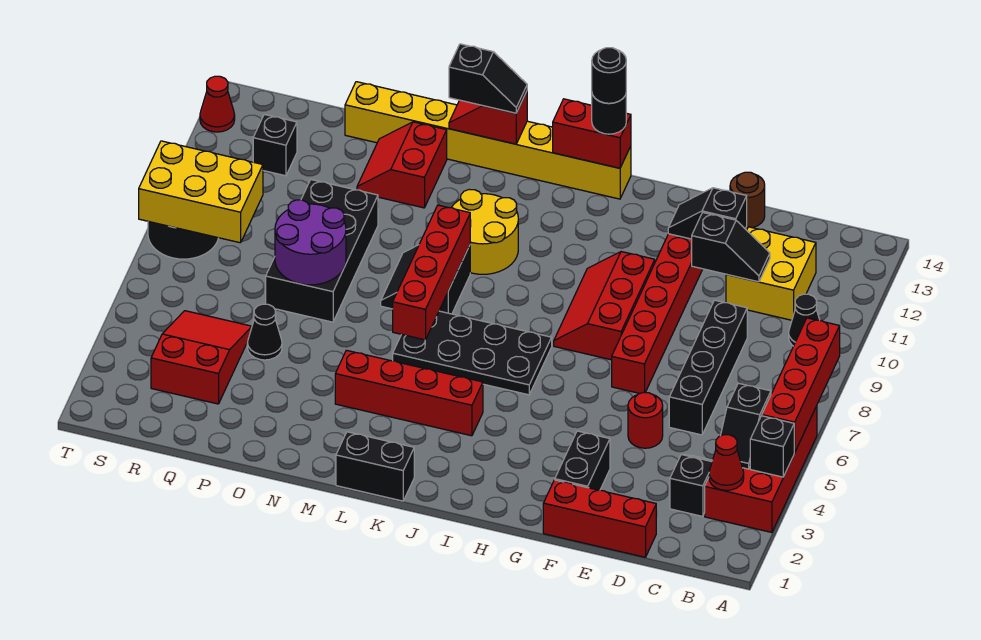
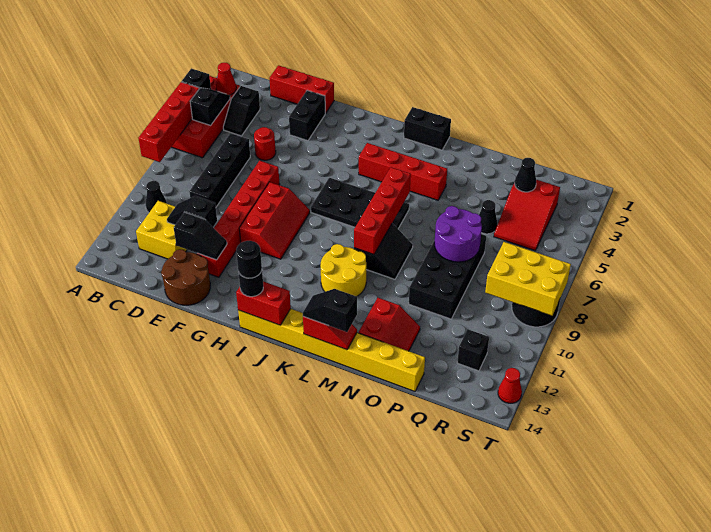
brown round brick E14 level 1 -> brown round brick E13:F14 level 1
none -> black cone Q3 level 2

